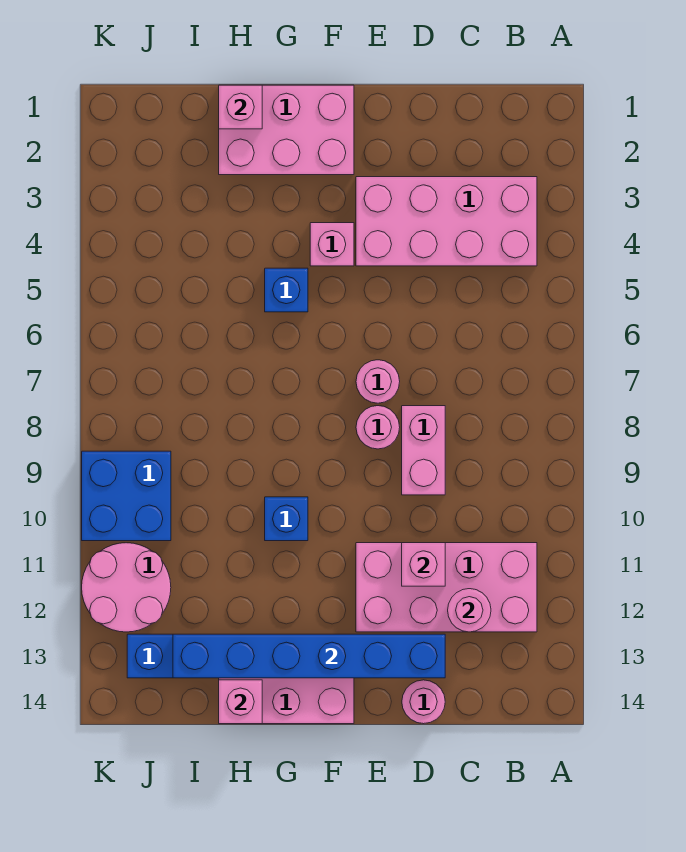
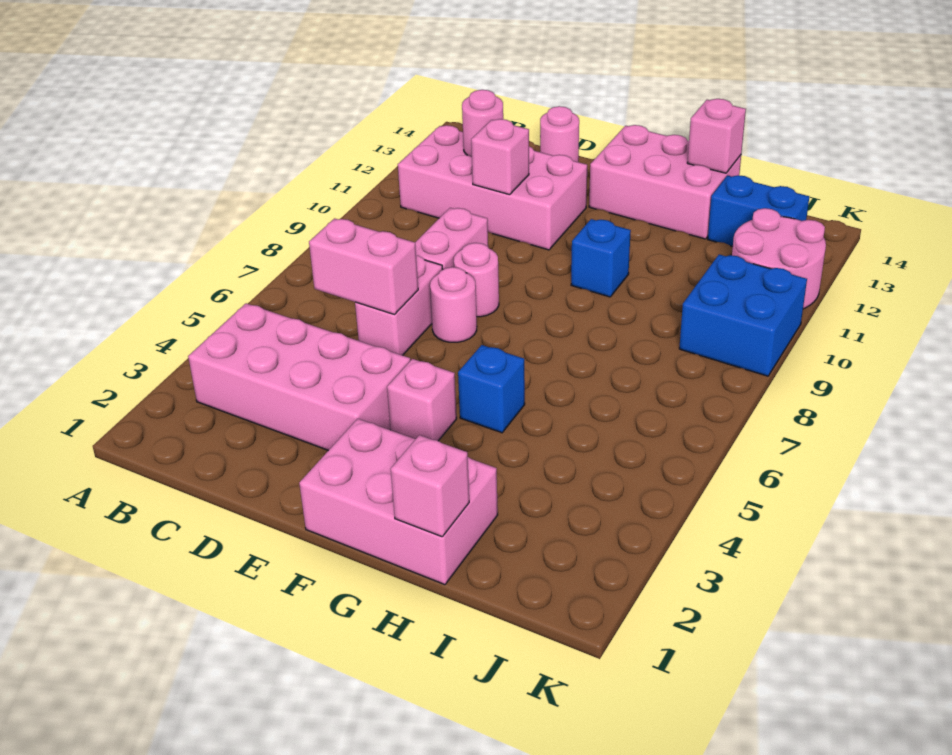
none -> pink brick C6:D6 level 2
none -> pink brick D6:D7 level 1
blue brick D13:I13 level 2 -> none

